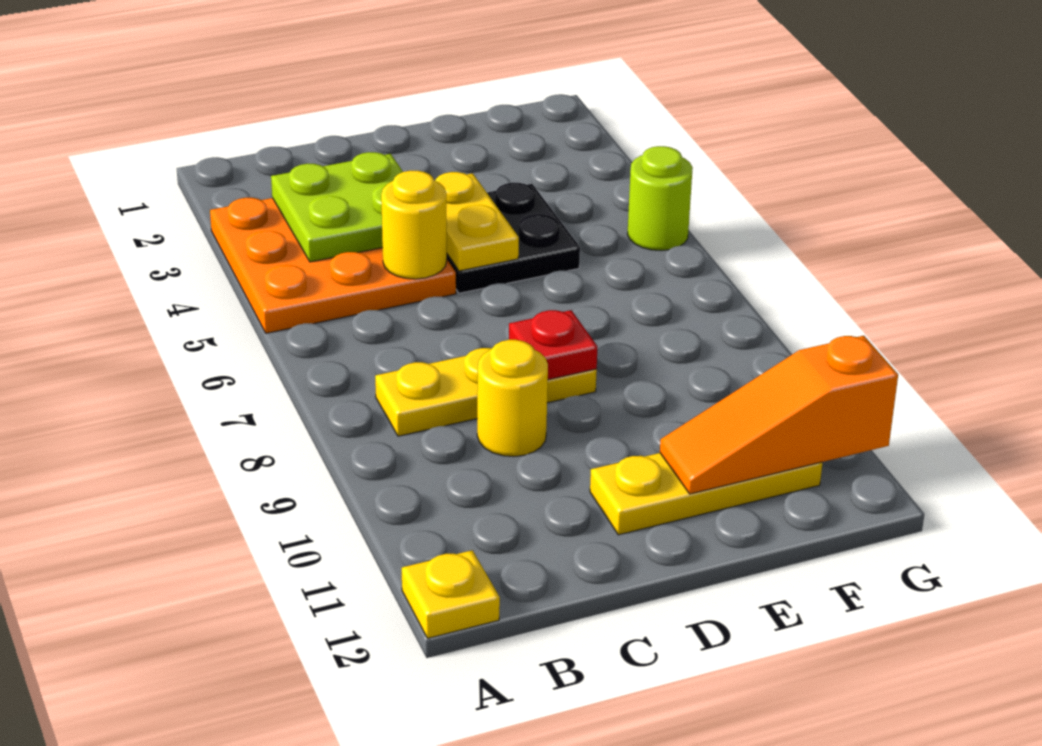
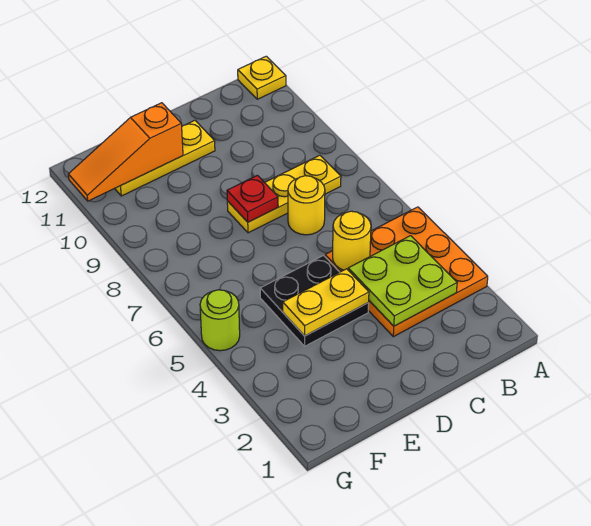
yellow round brick C9 level 1 -> yellow round brick C7 level 1
yellow plate D4:D5 level 2 -> yellow plate D4:E4 level 2
orange slope E11:G11 level 2 top G -> orange slope E11:G11 level 2 top E

